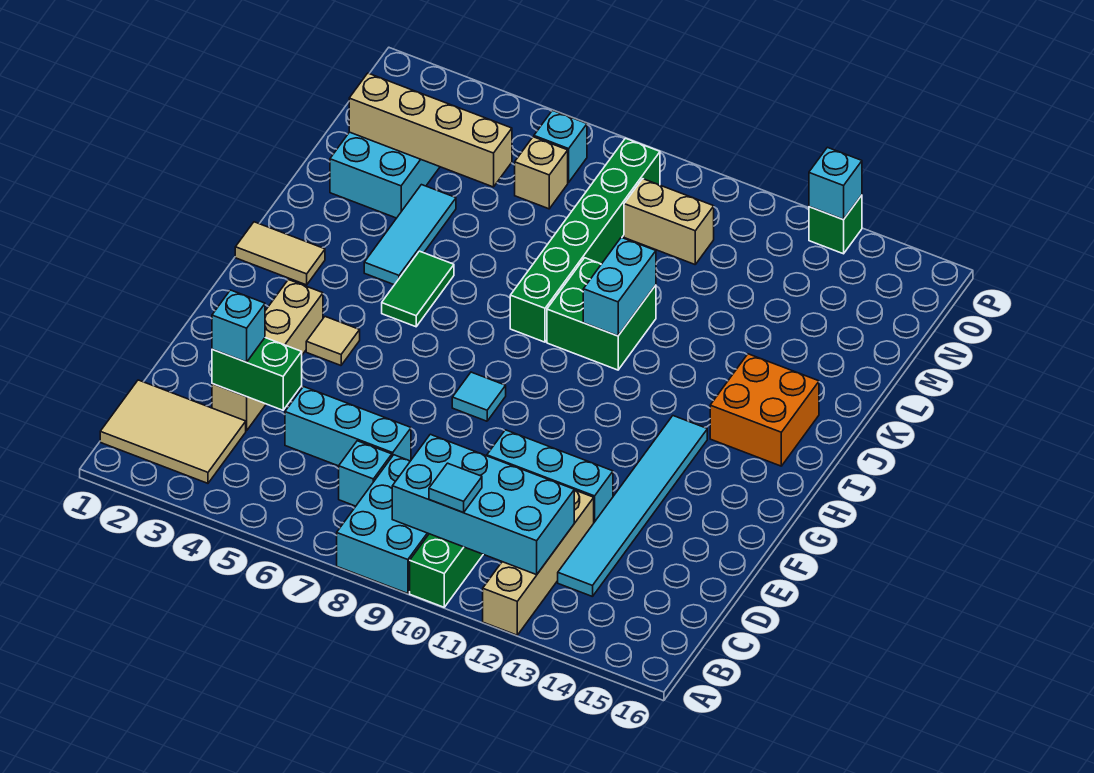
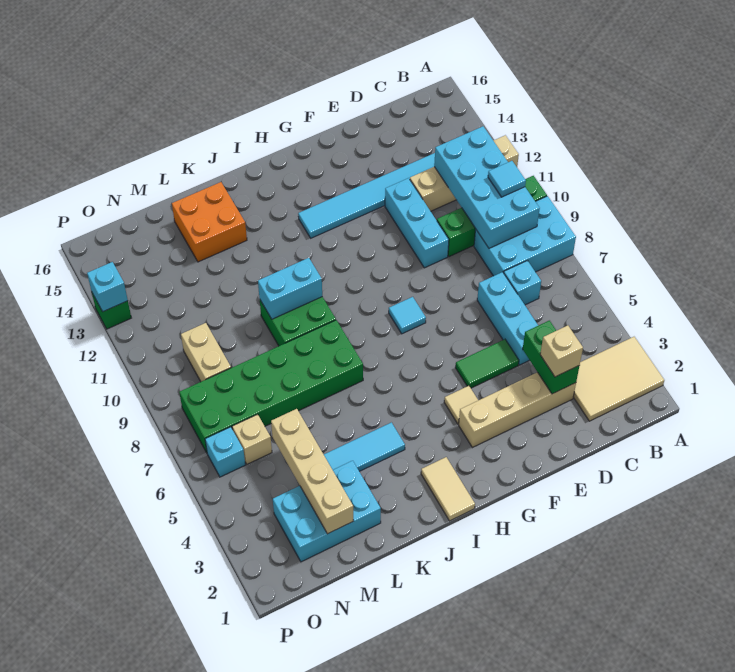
tan tile B1:C3 level 1 -> tan tile A2:C3 level 1
cyan brick D3 level 3 -> tan brick D3 level 3
green tile I5:J5 level 1 -> green tile E5:F5 level 1
orange brick I14:J15 level 1 -> orange brick K14:L15 level 1
green brick J8:O8 level 1 -> green brick J7:O8 level 1

